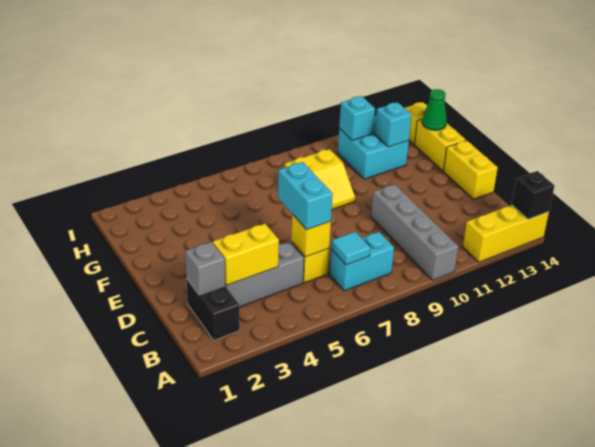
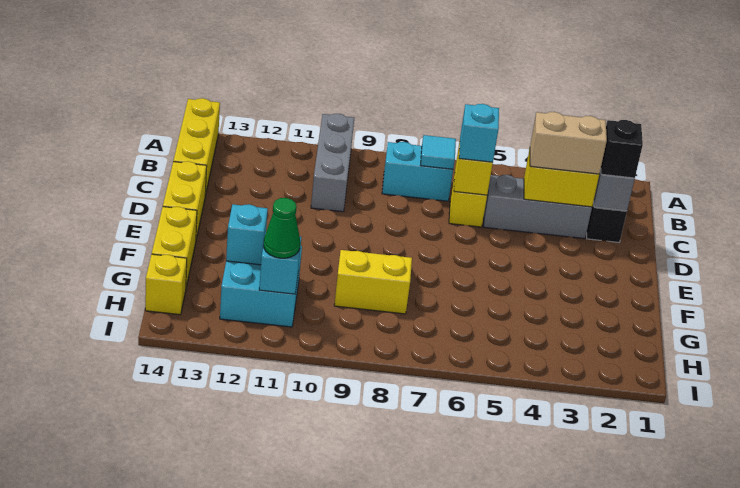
grey brick A10:D10 level 1 -> grey brick A10:C10 level 1
yellow brick A12:A14 level 1 -> yellow brick A14:C14 level 1
black brick A14 level 2 -> black brick C2 level 3
none -> tan brick C3:C4 level 3
cyan brick C6:D6 level 3 -> cyan brick C6 level 3
green cone G14 level 2 -> green cone H11 level 3

